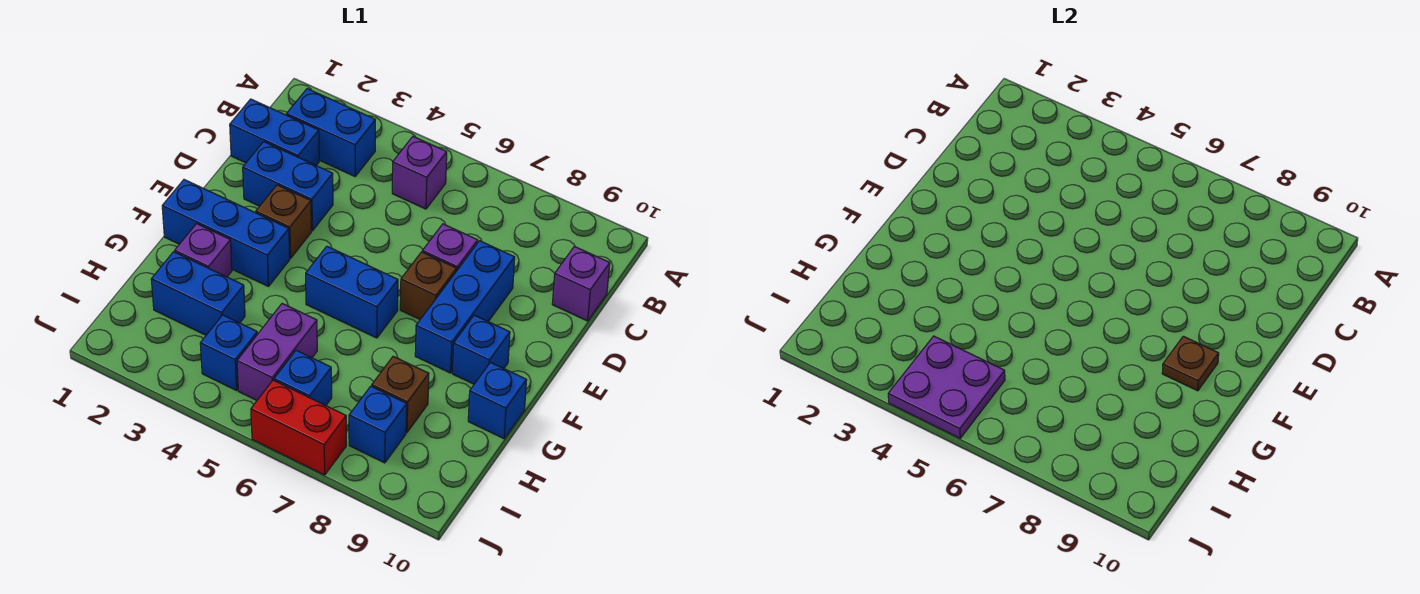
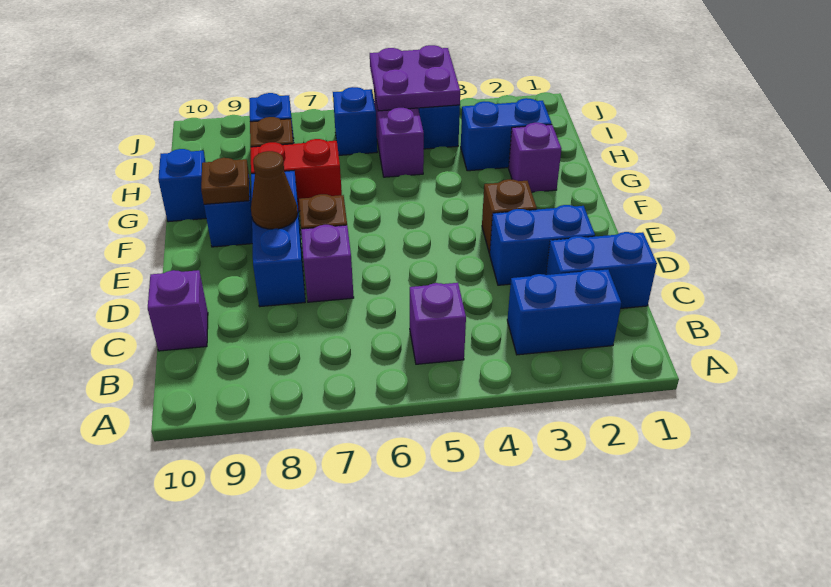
none -> brown cone E8 level 2
blue brick F1:F3 level 1 -> none
blue brick F5:F6 level 1 -> none
red brick J6:J7 level 1 -> red brick G7:G8 level 1

